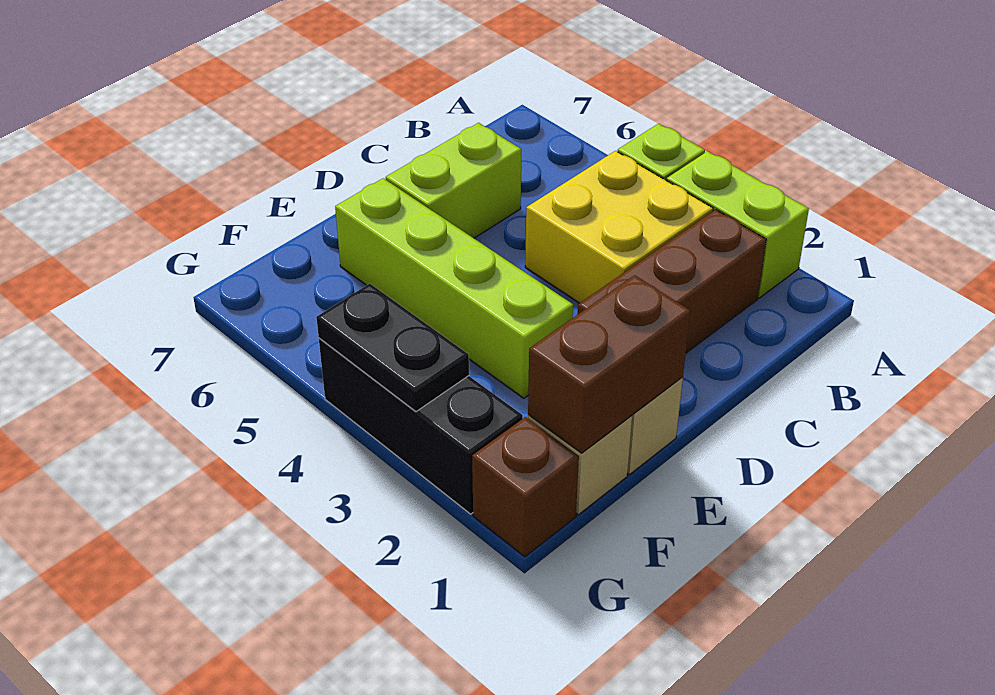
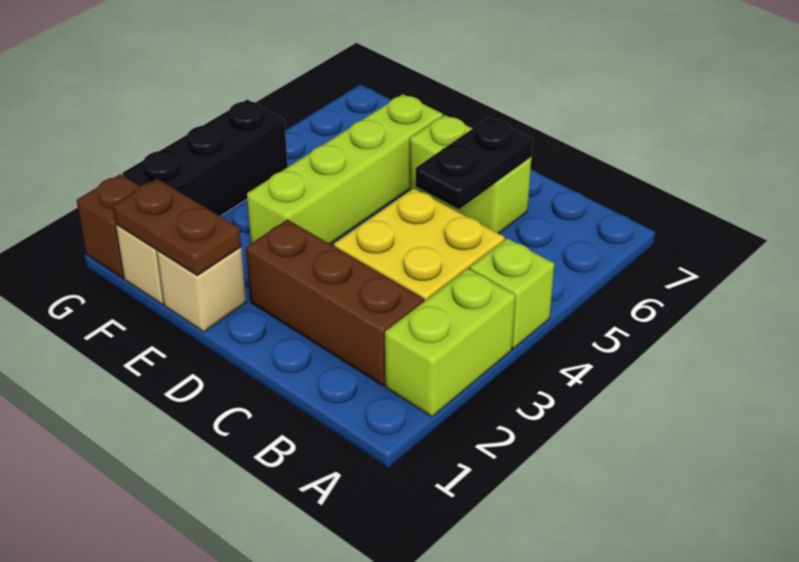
brown brick E1:F1 level 2 -> brown plate E1:F1 level 2
black plate G3:G4 level 2 -> black plate C5:C6 level 2

